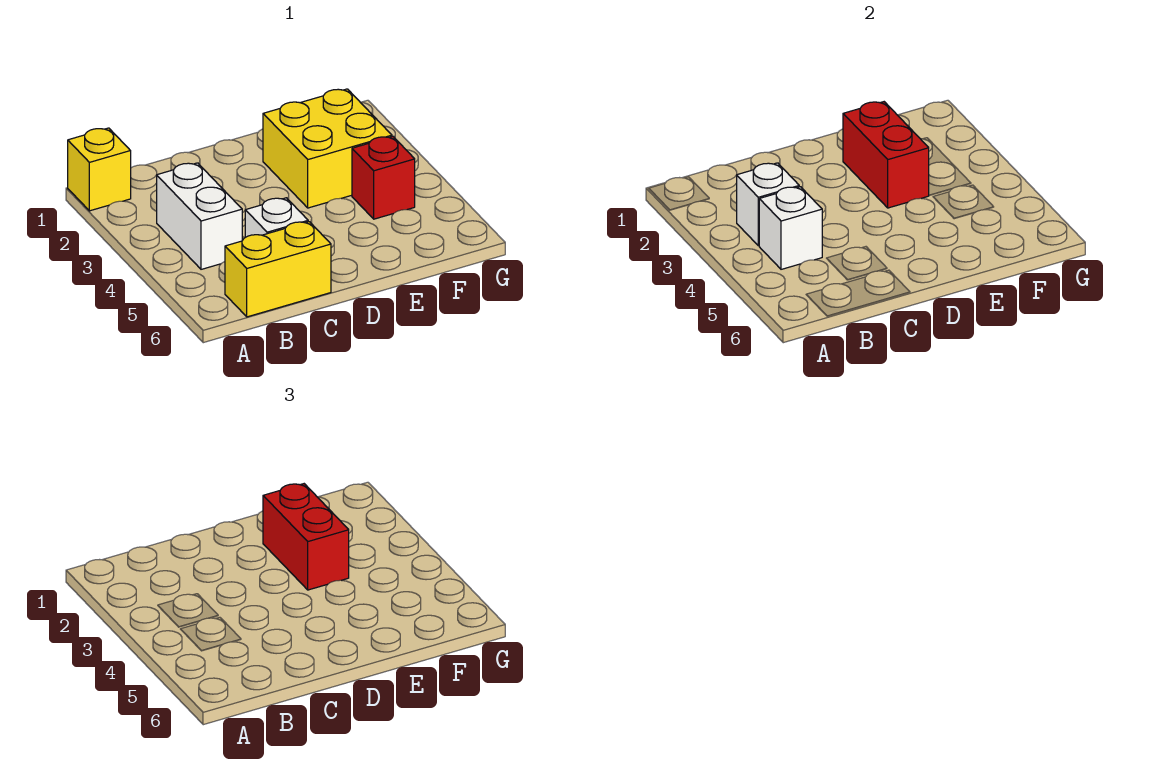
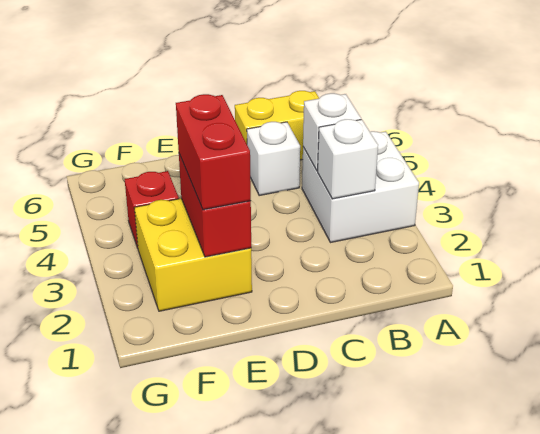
yellow brick A1 level 1 -> none
white brick B3:B4 level 1 -> white brick A3:B4 level 1

